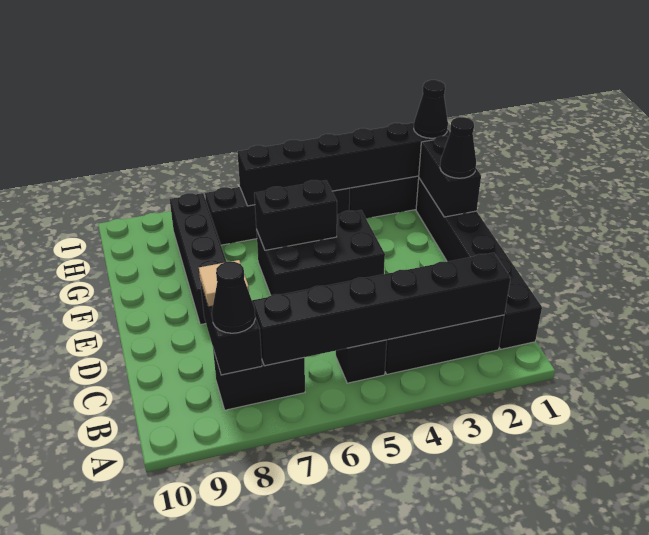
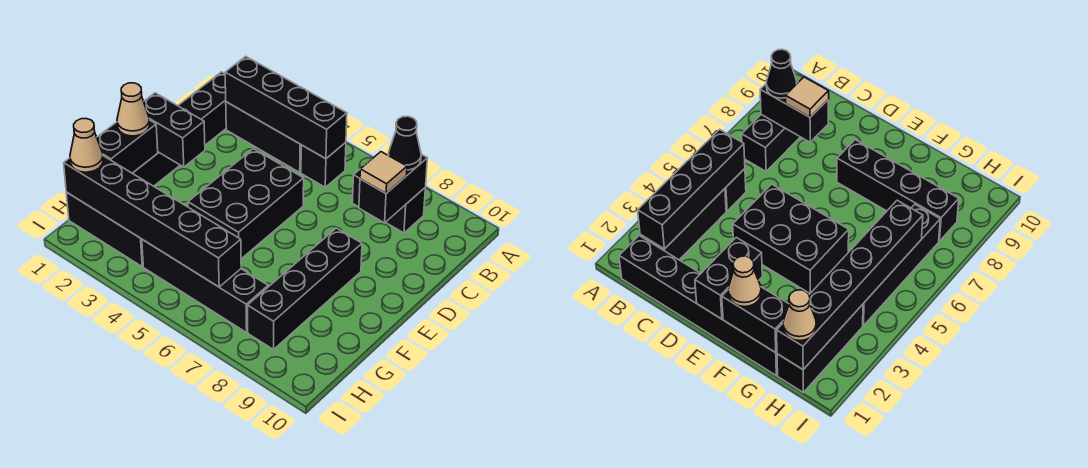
black brick B2:B7 level 2 -> black brick B2:B5 level 2
black brick E4:F6 level 1 -> black brick D4:F5 level 1
black cone F1 level 3 -> tan cone F1 level 3
black brick F5:F6 level 2 -> black brick E1:E2 level 2
black cone H1 level 3 -> tan cone H1 level 3

